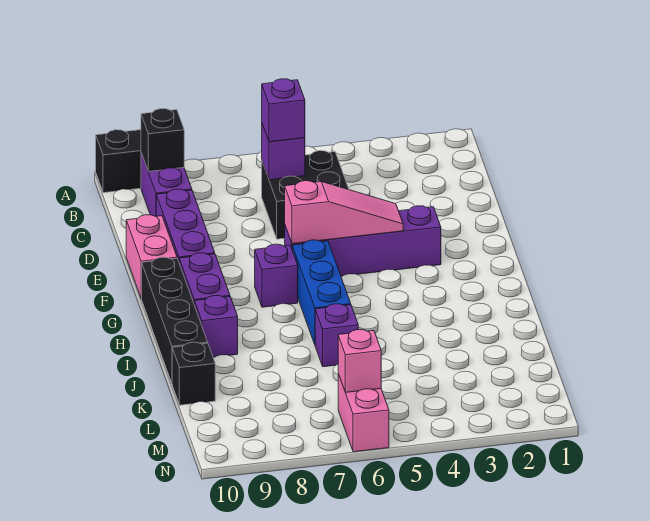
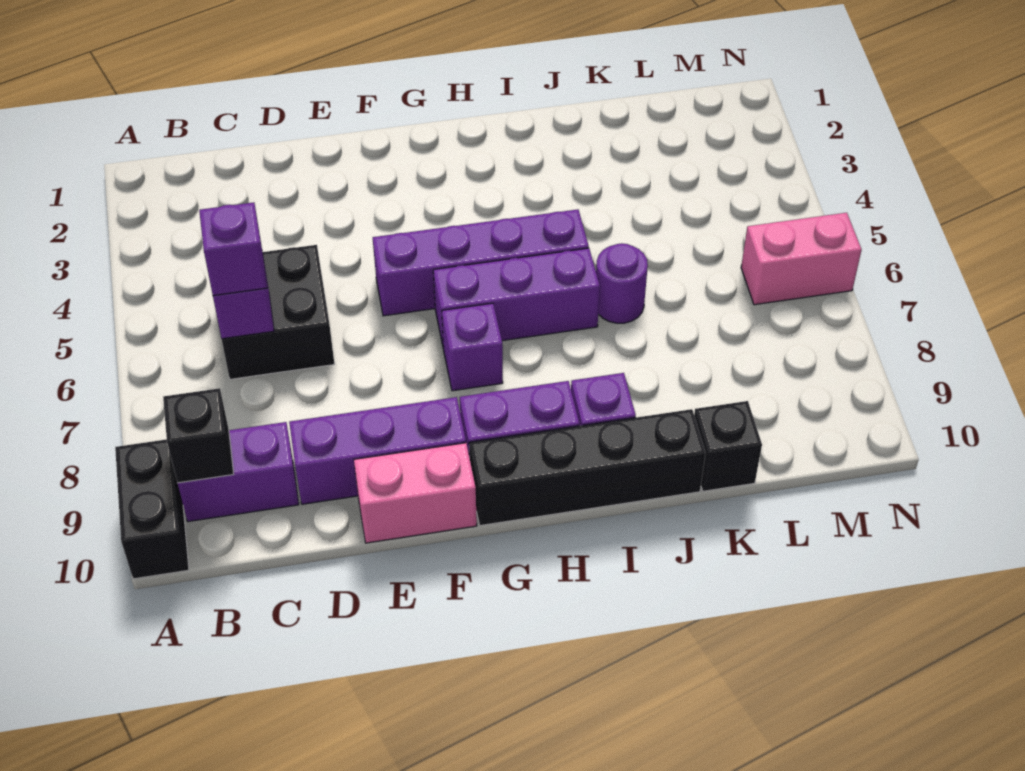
purple brick F3:F6 level 1 -> purple brick F5:I5 level 1
pink slope F4:F6 level 2 top 6 -> none
blue brick G6:I6 level 1 -> purple brick G6:I6 level 1
purple brick J6 level 1 -> purple round brick J6 level 1
pink brick M6 level 2 -> none

